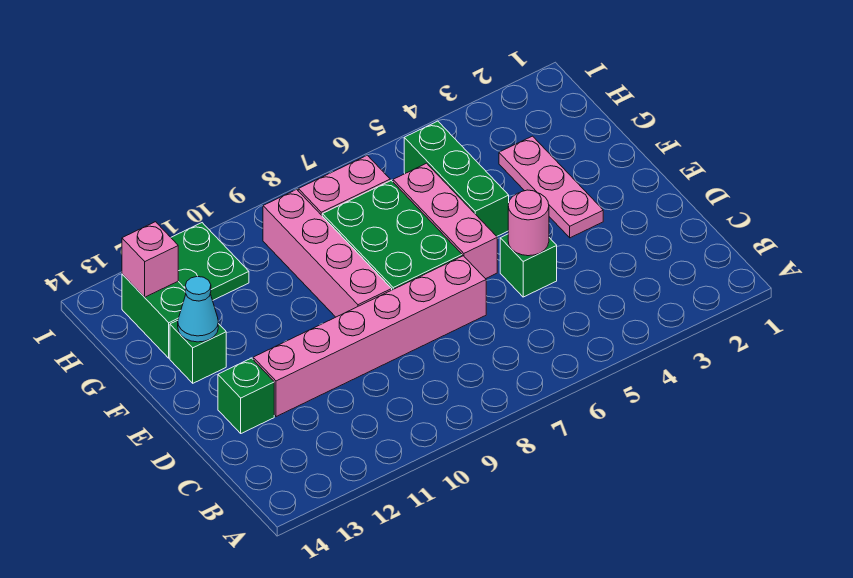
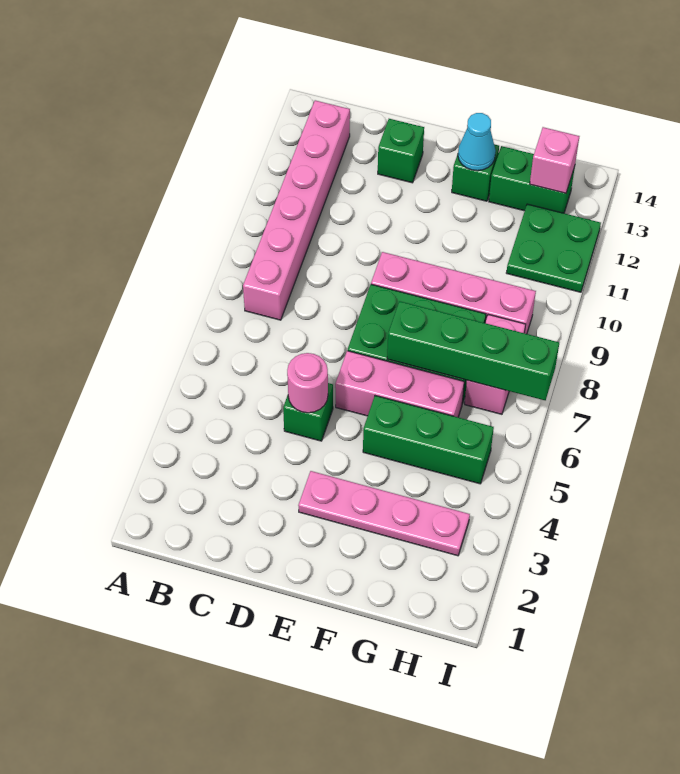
pink brick D7:D12 level 1 -> pink brick B8:B13 level 1
pink plate E3:G3 level 1 -> pink plate E3:H3 level 1
none -> green brick F7:I7 level 2

